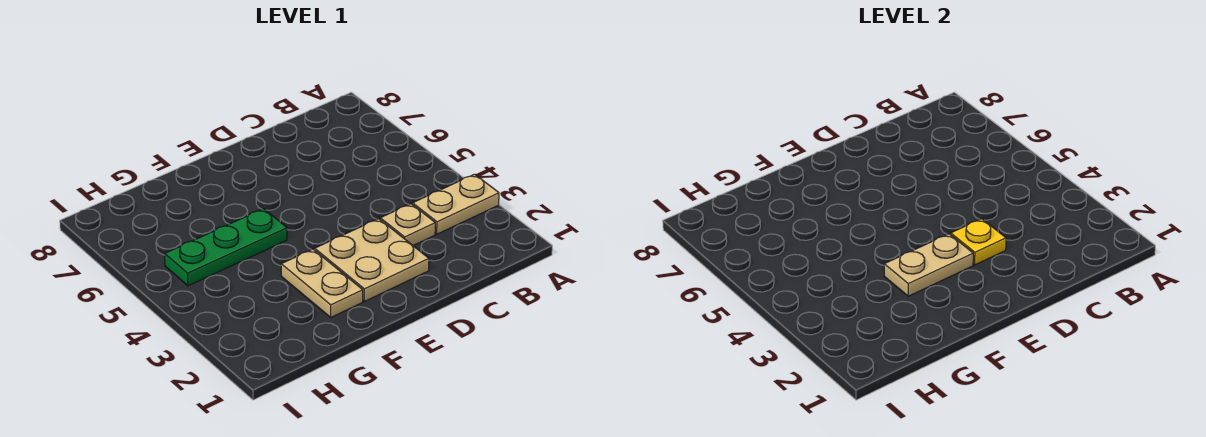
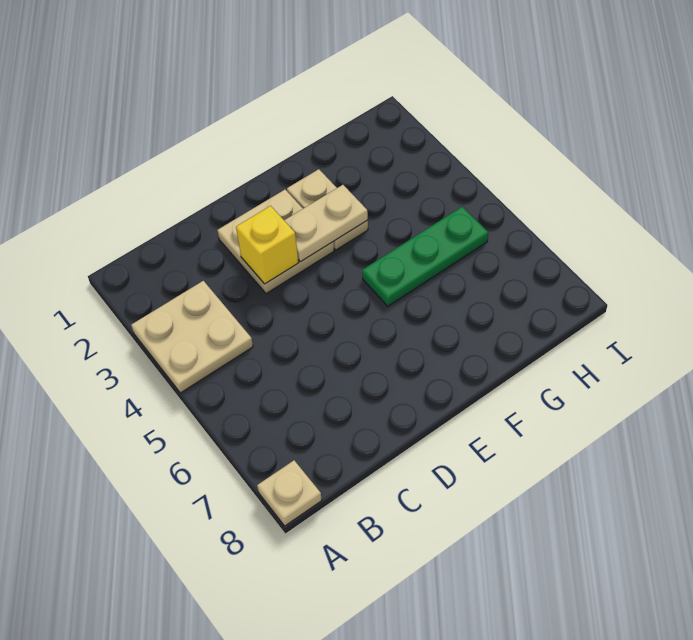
tan plate A3:B3 level 1 -> tan plate A3:B4 level 1
tan plate C3 level 1 -> tan plate A8 level 1
yellow plate D3 level 2 -> yellow brick D3 level 2

